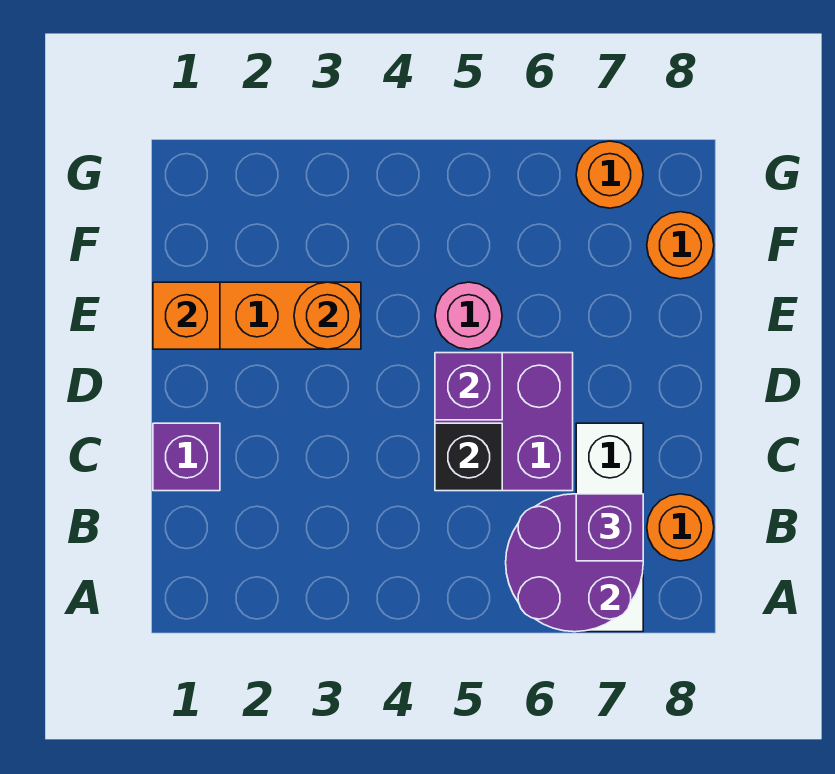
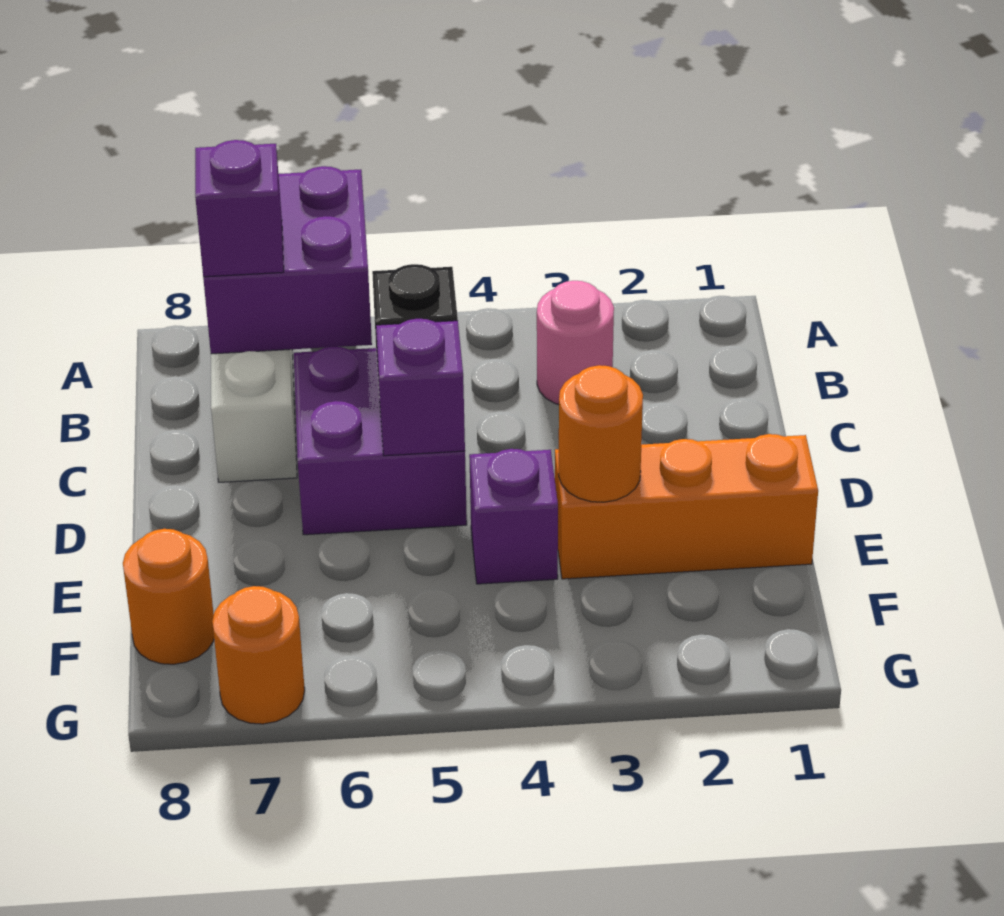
purple round brick A6:B7 level 2 -> purple brick A6:B7 level 2
orange round brick B8 level 1 -> none
purple brick C1 level 1 -> purple brick E4 level 1
orange brick E1 level 2 -> none
pink round brick E5 level 1 -> pink round brick B3 level 1

